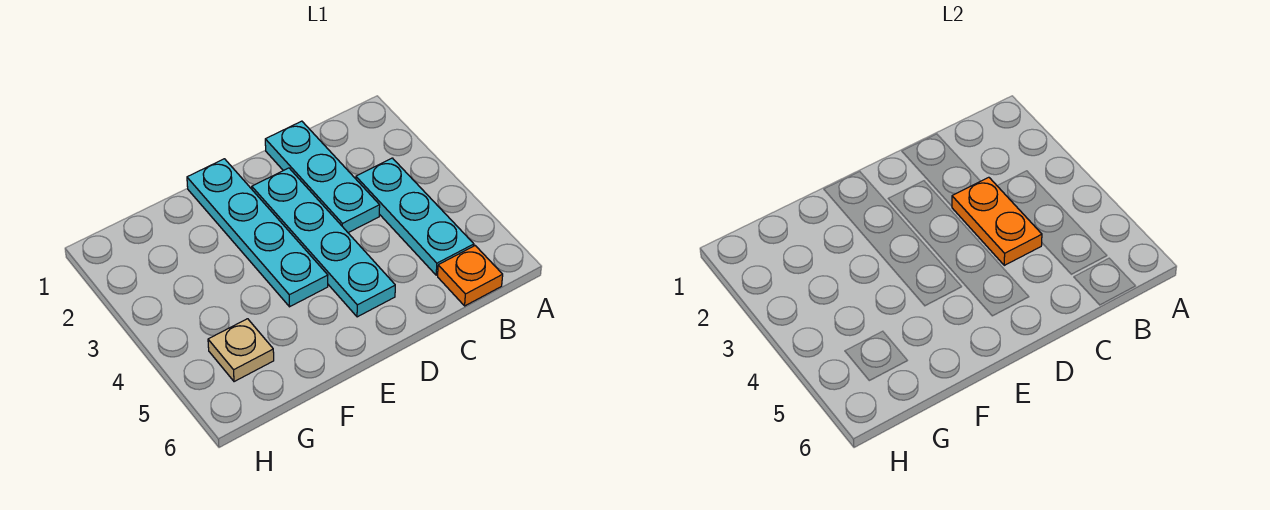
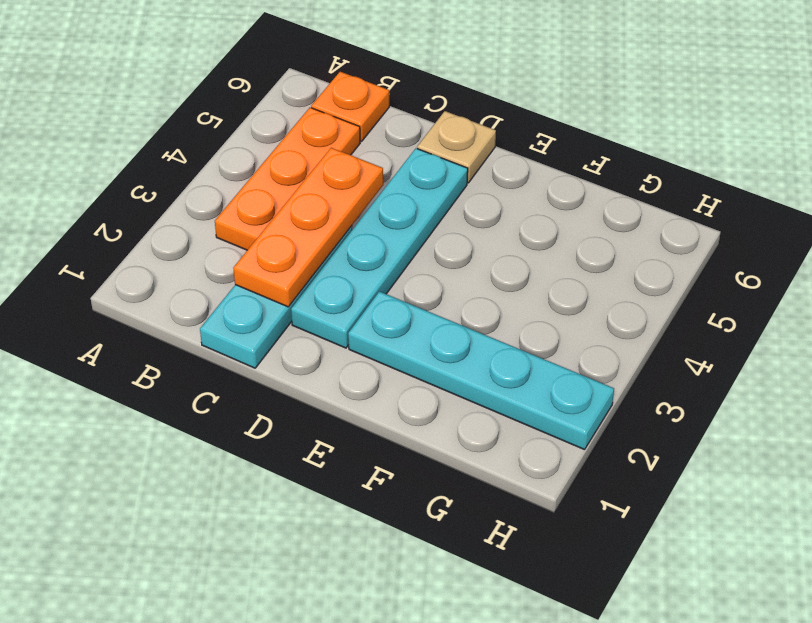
cyan plate B3:B5 level 1 -> orange plate B3:B5 level 1
orange plate C3:C4 level 2 -> orange plate C2:C4 level 2
cyan plate E1:E4 level 1 -> cyan plate E2:H2 level 1
tan plate G5 level 1 -> tan plate D6 level 1

